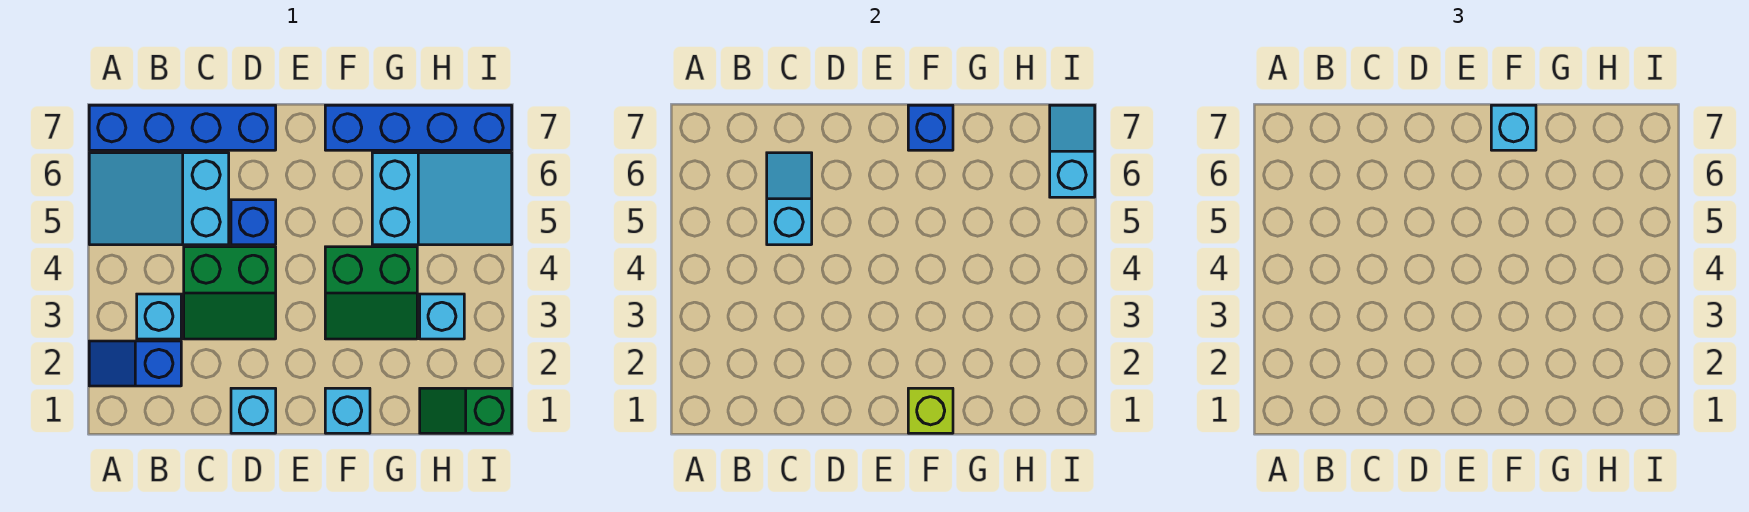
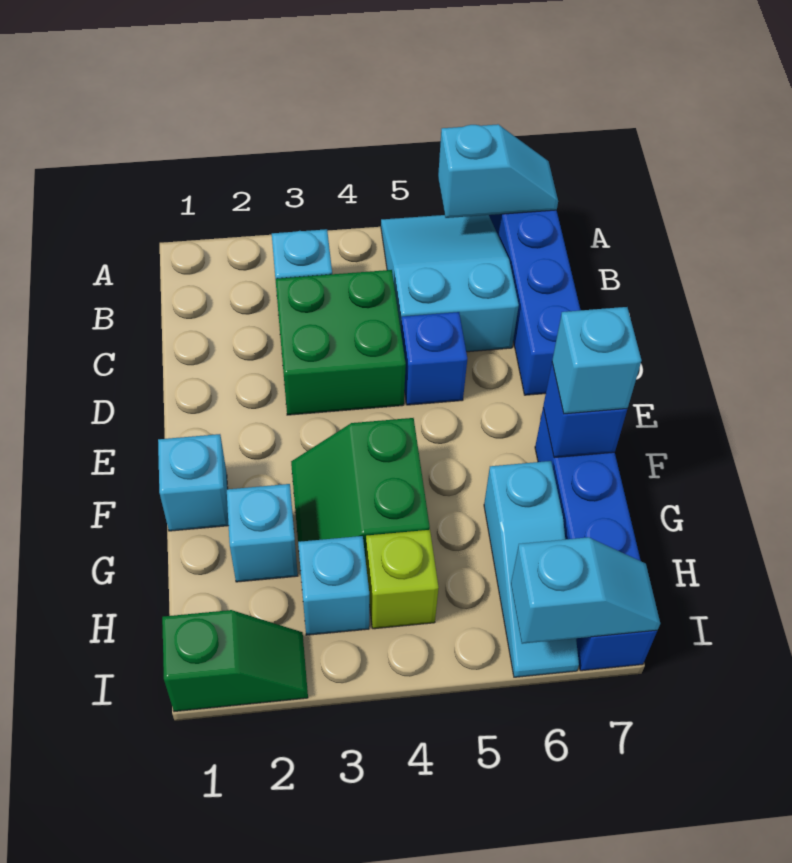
blue slope A2:B2 level 1 top B -> none
green slope C3:D4 level 1 top 4 -> green brick C3:D4 level 1
cyan slope C5:C6 level 2 top 5 -> cyan slope A6:A7 level 2 top 6
cyan brick D1 level 1 -> cyan brick G2 level 1
lime brick F1 level 2 -> lime brick H4 level 1
cyan slope G5:I6 level 1 top G -> cyan slope G6:I6 level 1 top G
green slope H1:I1 level 1 top I -> green slope I1:I2 level 1 top 1

